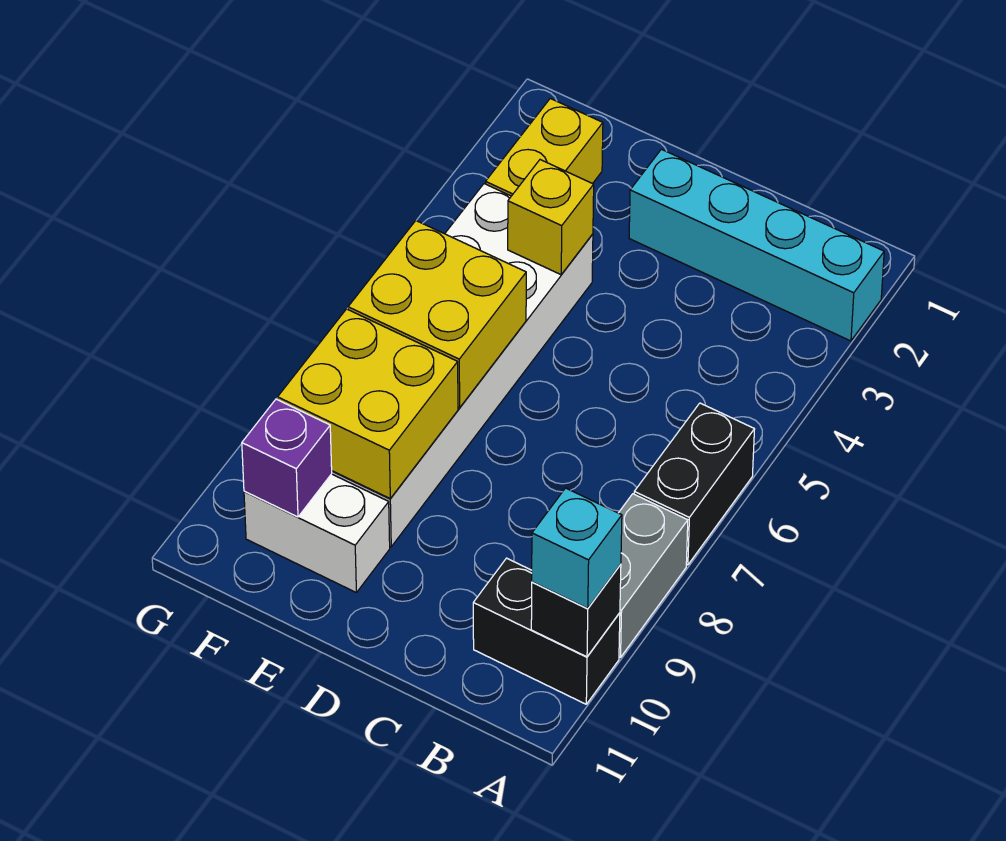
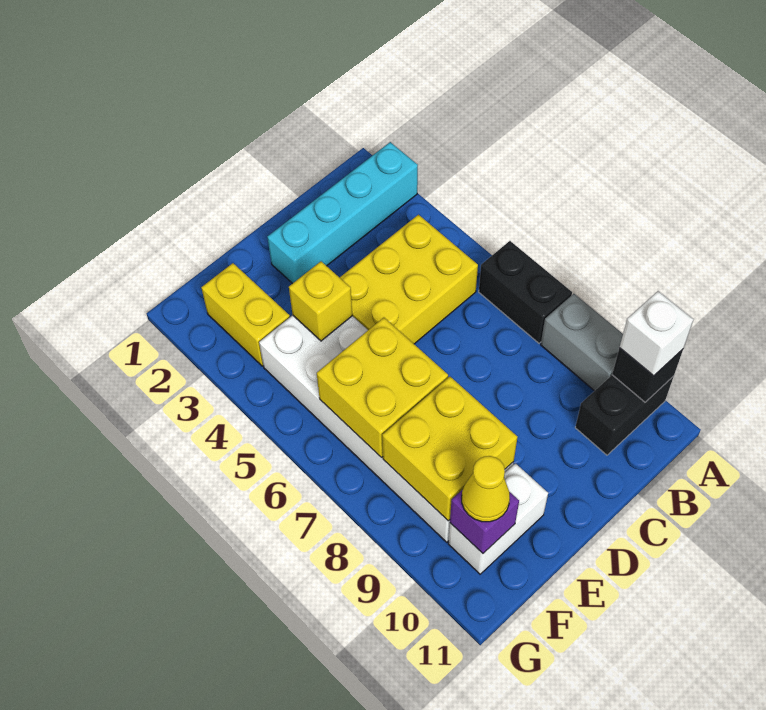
cyan brick A10 level 3 -> white brick A10 level 3
none -> yellow brick B4:D5 level 1
none -> yellow cone F10 level 3

